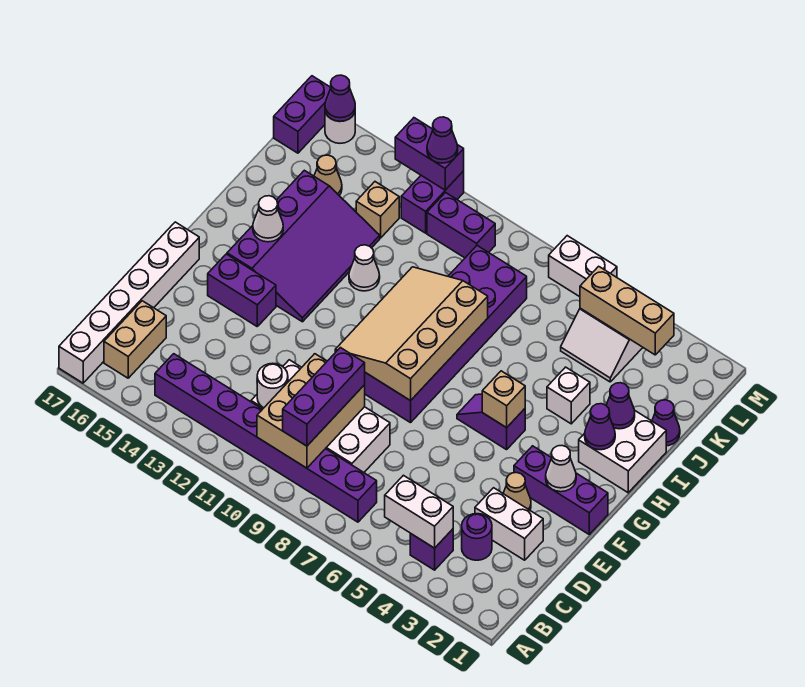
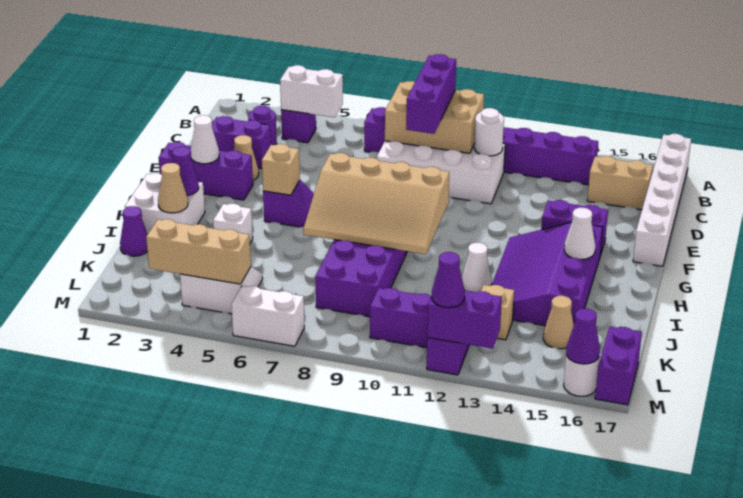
tan brick B9:D10 level 2 -> tan brick B8:C10 level 2
tan brick B16:C16 level 1 -> tan brick C15:C16 level 1
white brick D2:D3 level 1 -> purple brick D2:D3 level 1
tan slope F8:I10 level 2 top 8 -> tan slope G7:I10 level 2 top G
purple cone I2 level 2 -> tan cone I2 level 2

